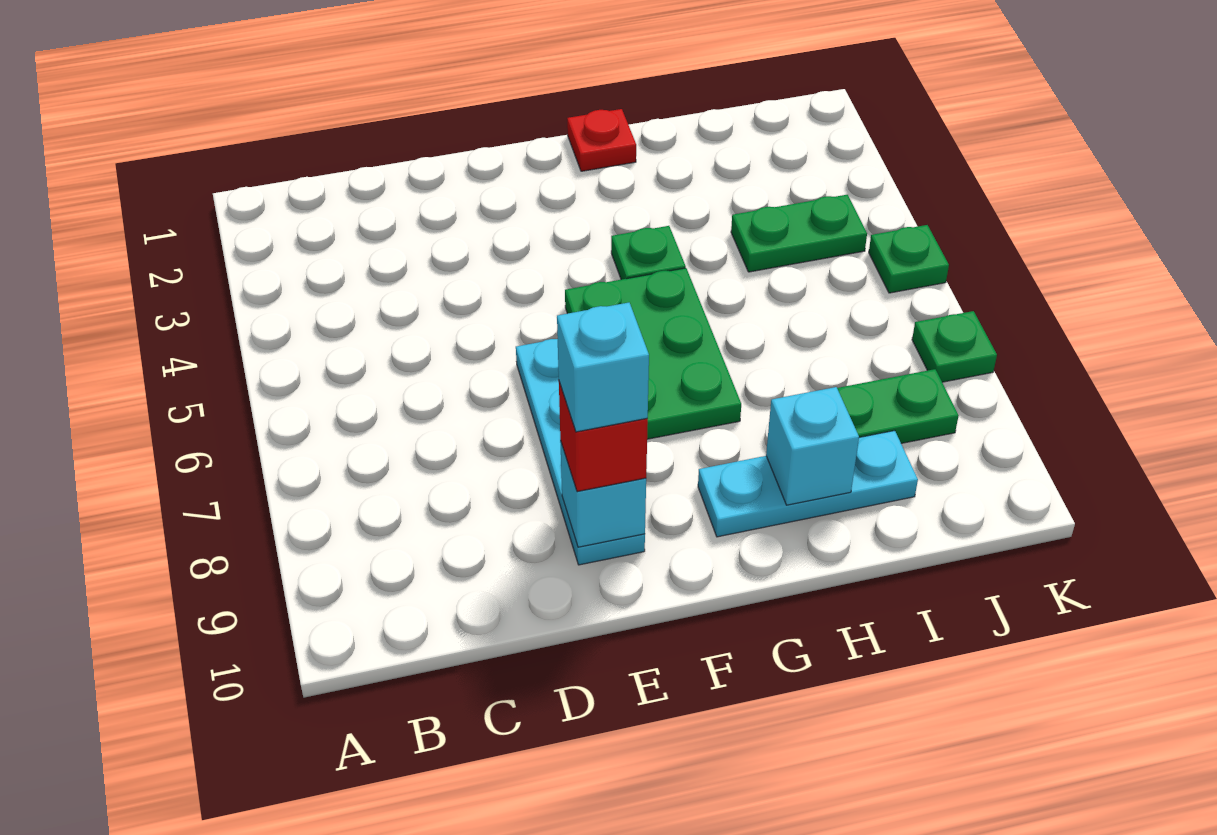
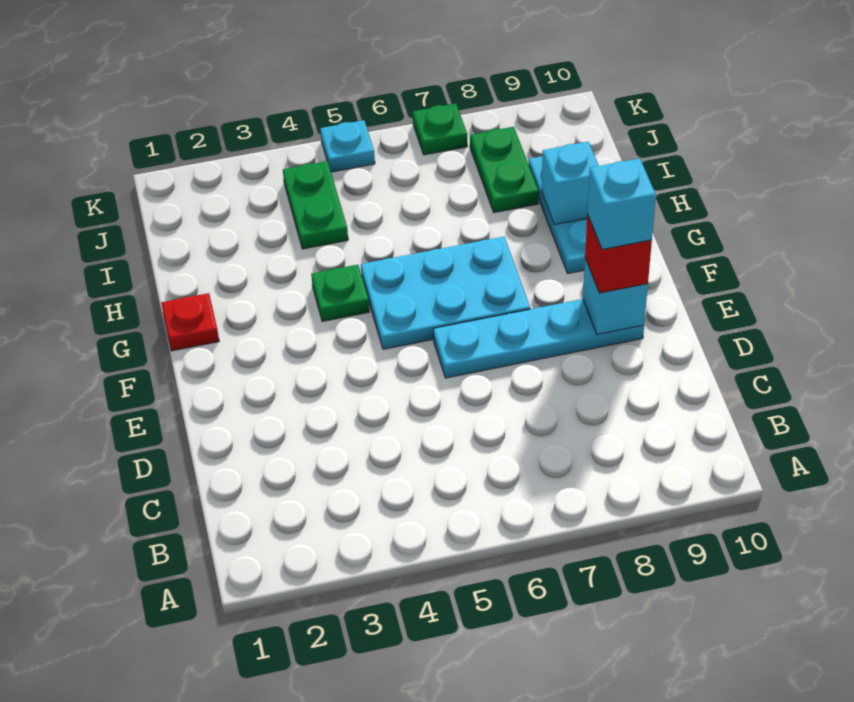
green plate F5:G7 level 1 -> cyan plate F5:G7 level 1
green plate K5 level 1 -> cyan plate K5 level 1

